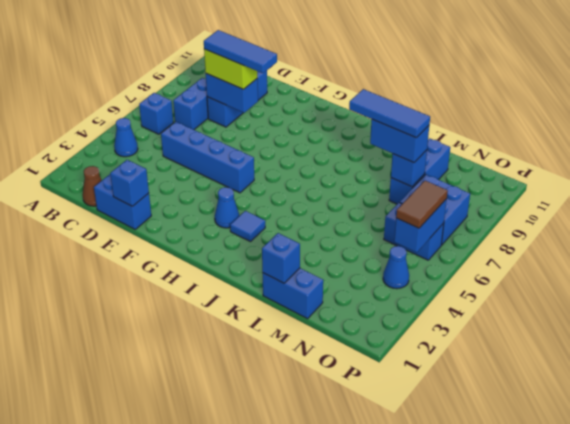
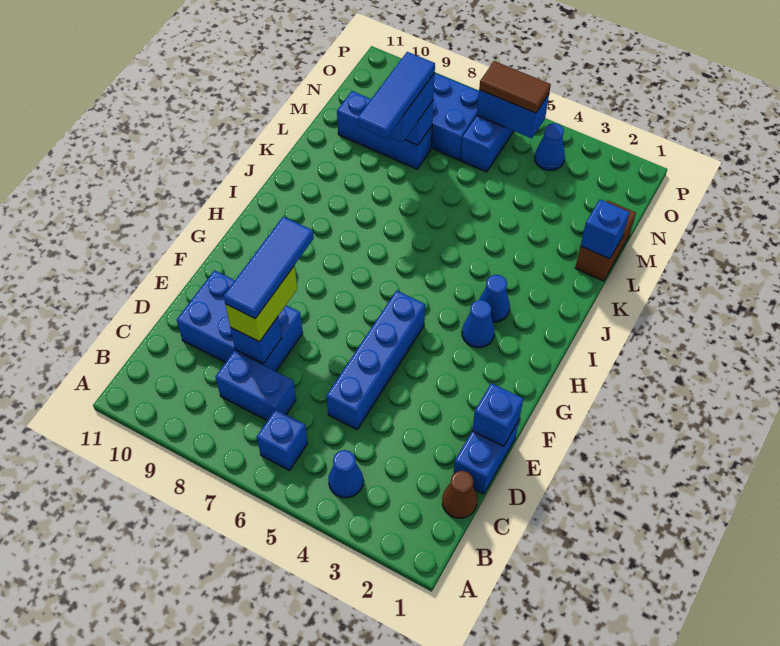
blue brick D8:D10 level 1 -> blue brick D8:E10 level 1
blue brick D8:E8 level 2 -> blue brick D8 level 2
blue tile I3 level 1 -> blue cone I3 level 1
blue brick L1:M1 level 1 -> brown brick L1:M1 level 1

